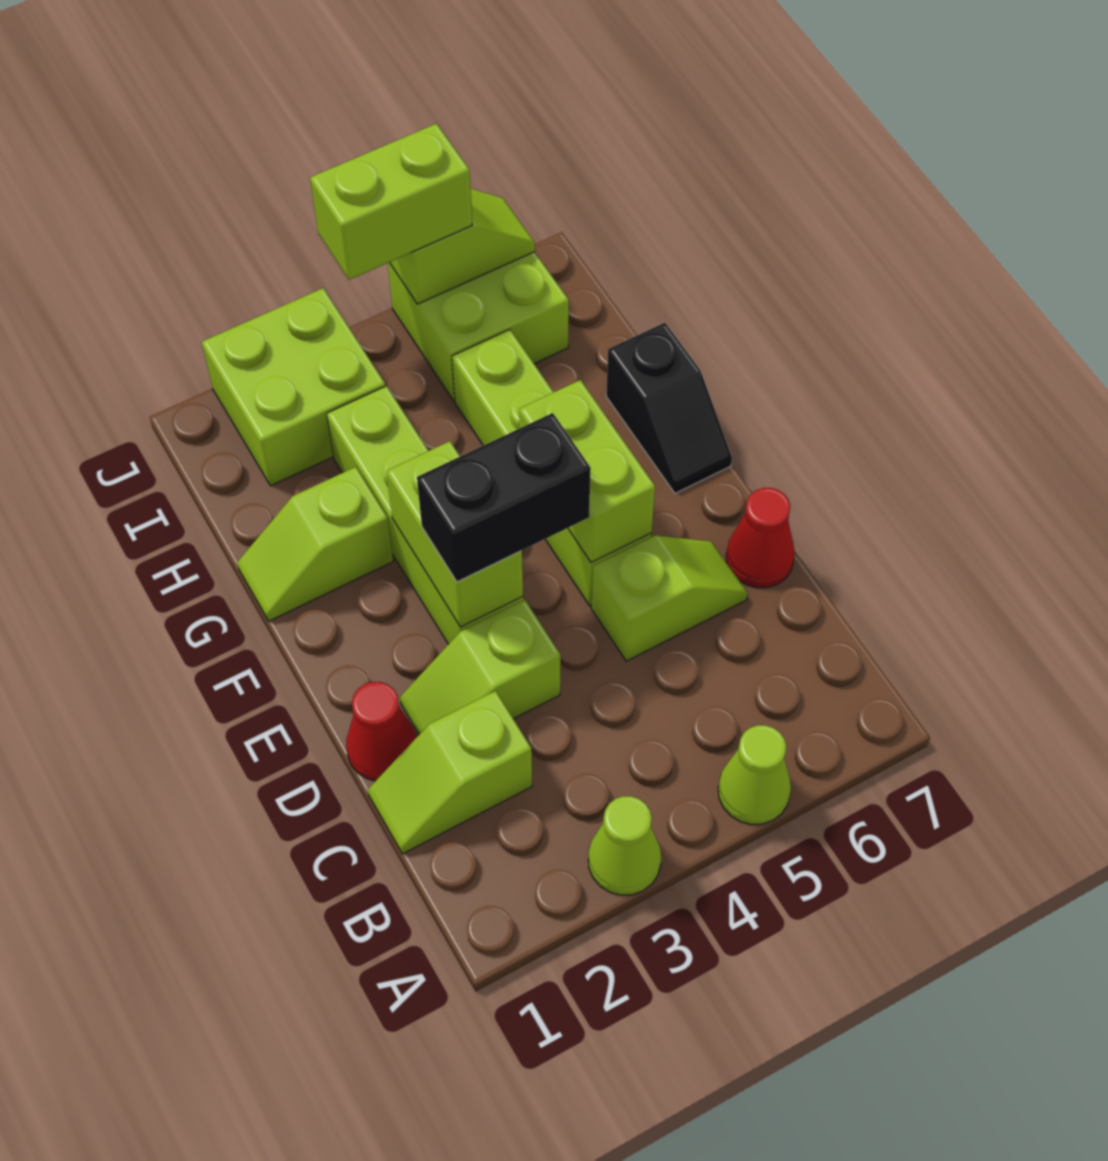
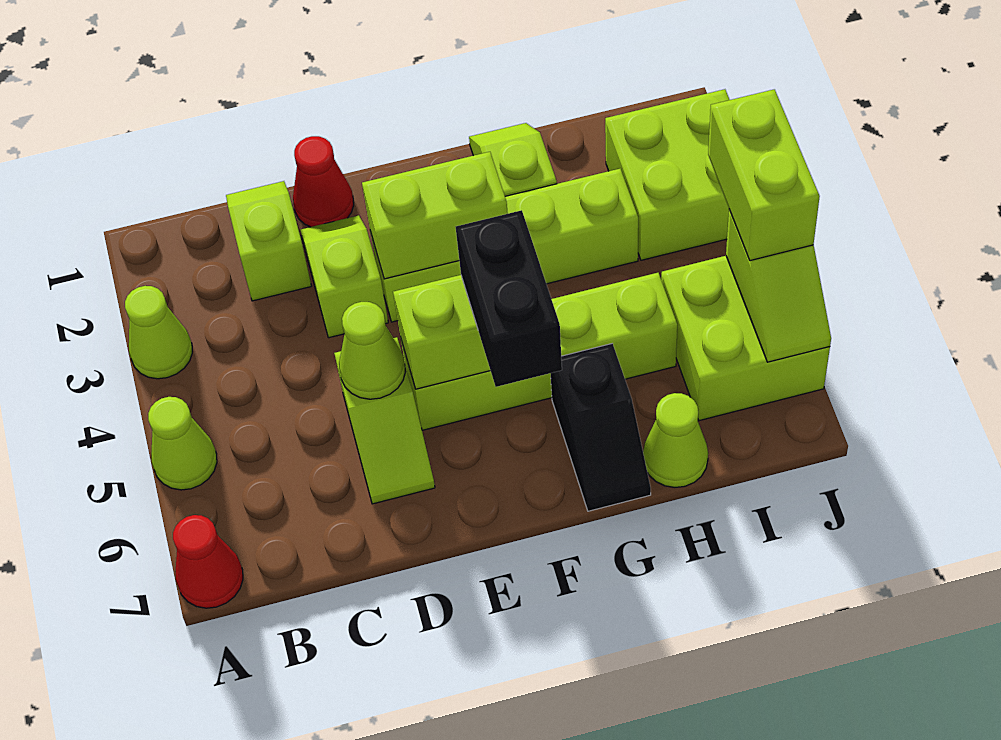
none -> lime cone D5 level 2
red cone D7 level 1 -> red cone A7 level 1
black brick E3:E4 level 3 -> black brick F5:F6 level 3
black slope F7:G7 level 1 top G -> black slope G6:G7 level 1 top 6
none -> lime cone H7 level 1

